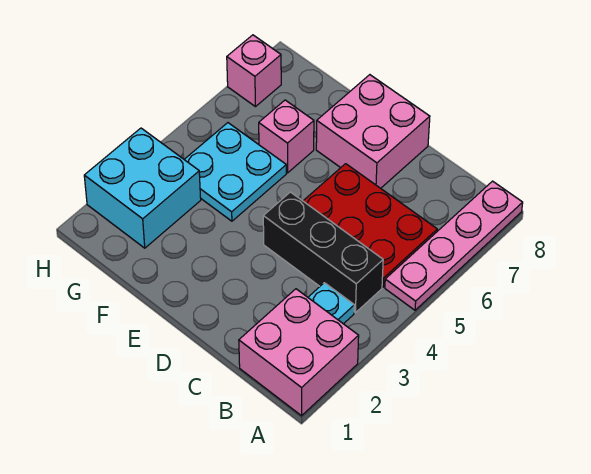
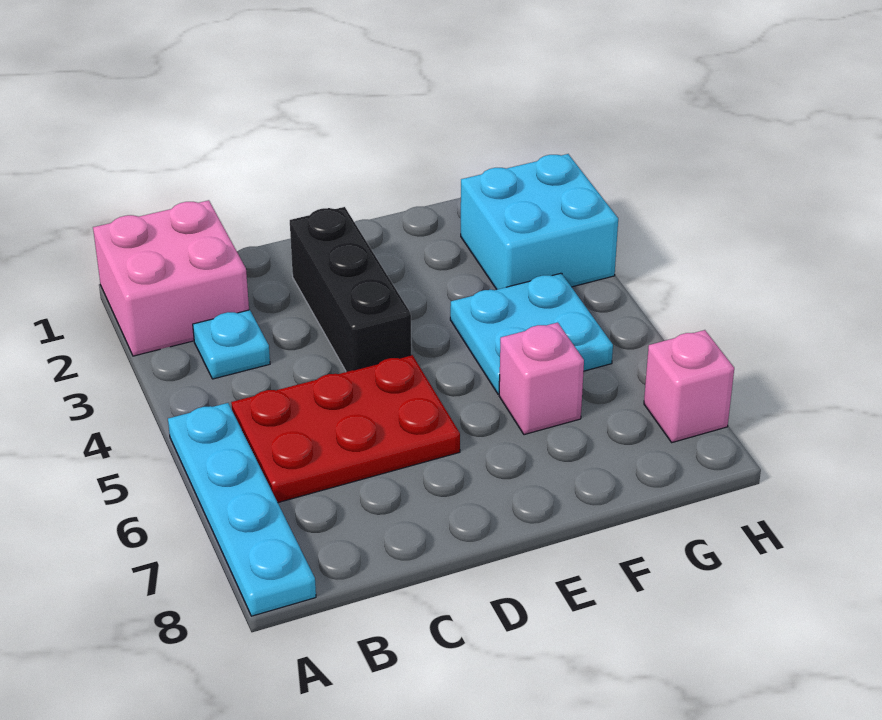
pink plate A5:A8 level 1 -> cyan plate A5:A8 level 1
black brick B4:D4 level 1 -> black brick D2:D4 level 1
pink brick D7:E8 level 1 -> none

